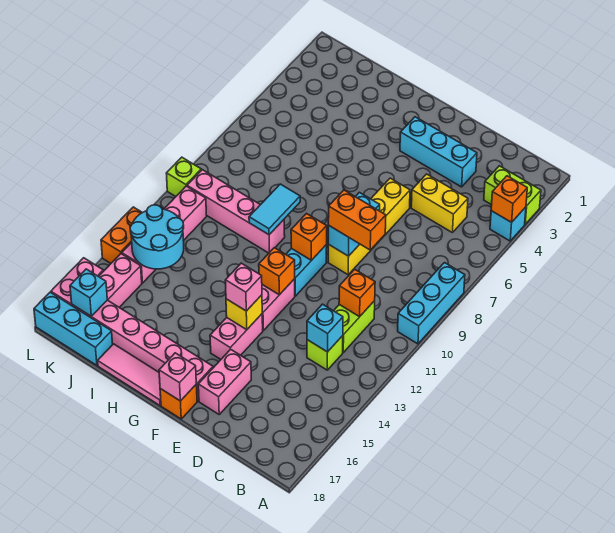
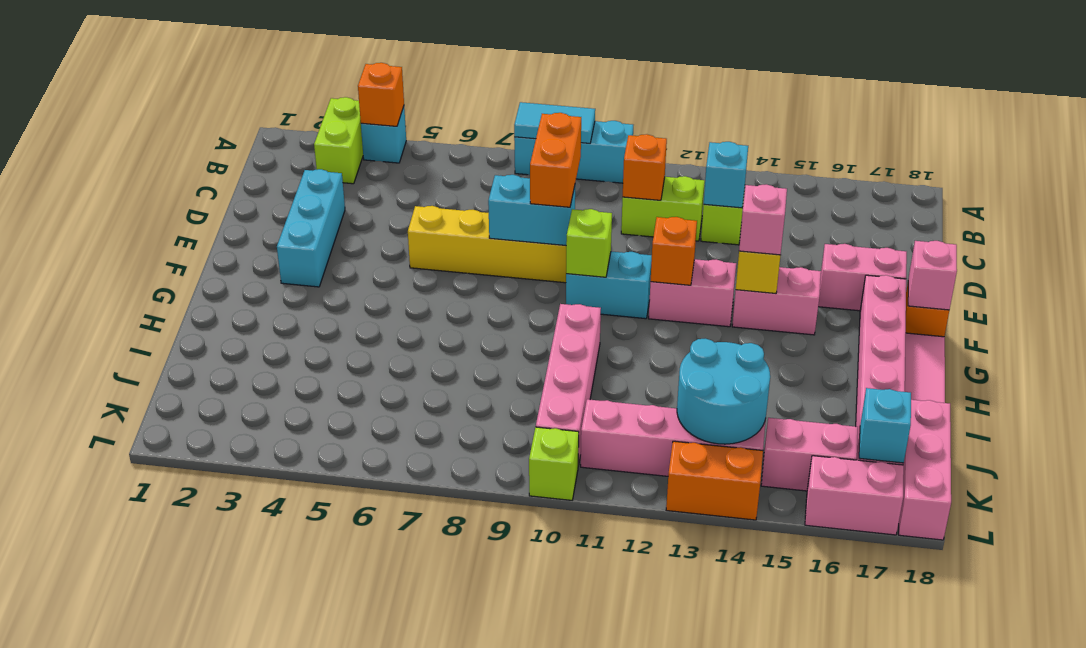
yellow brick C5:D5 level 1 -> none
orange brick F10 level 2 -> lime brick F10 level 2
cyan tile H9:H10 level 2 -> cyan tile A8:A9 level 2
cyan brick J18:L18 level 1 -> pink brick J18:L18 level 1

